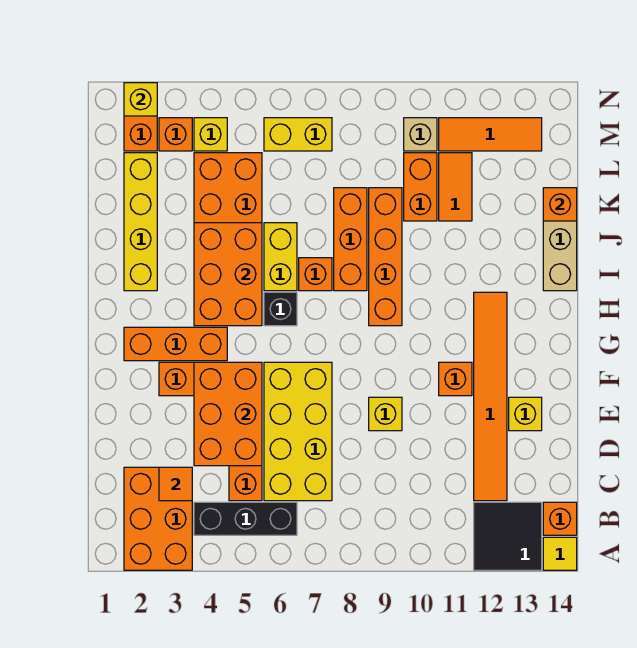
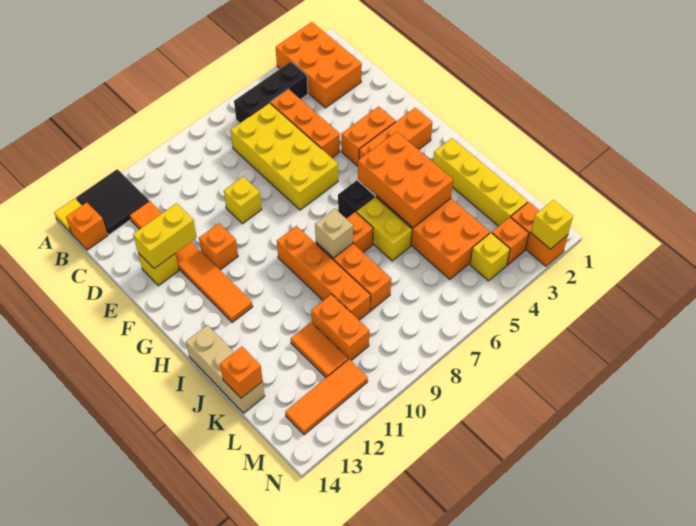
orange tile C3 level 2 -> none
orange brick D4:F5 level 2 -> none
yellow brick M6:M7 level 1 -> yellow brick E12:E13 level 2
tan brick M10 level 1 -> tan brick I8 level 2

